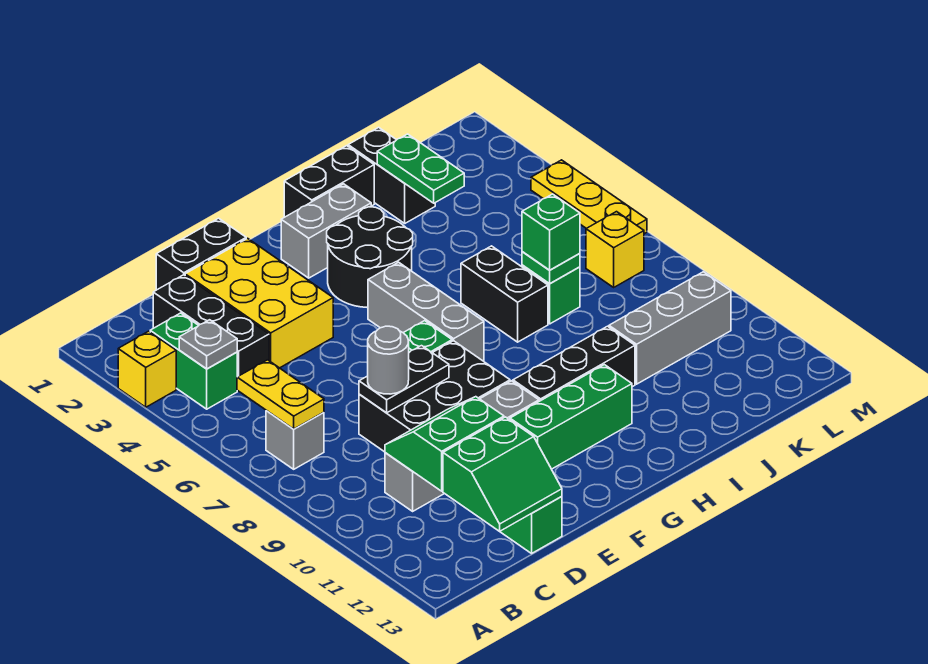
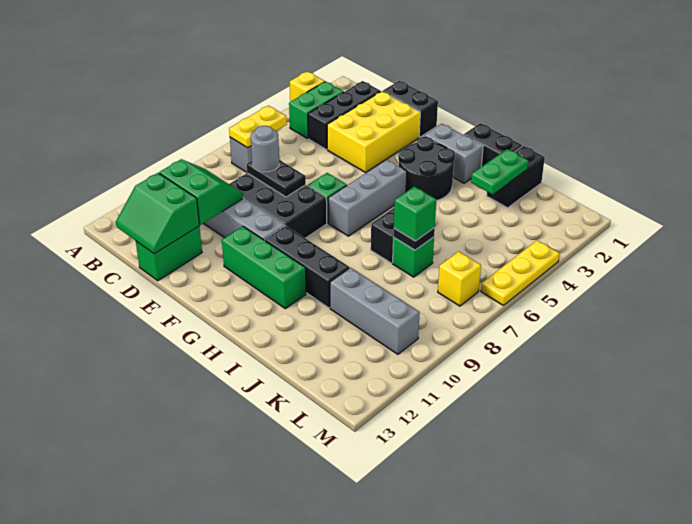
grey plate B4 level 2 -> none
green plate J7 level 2 -> black plate J7 level 2

